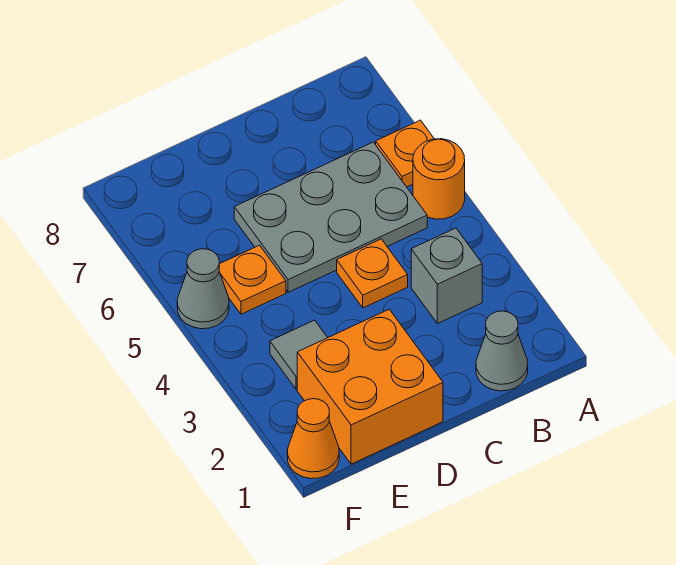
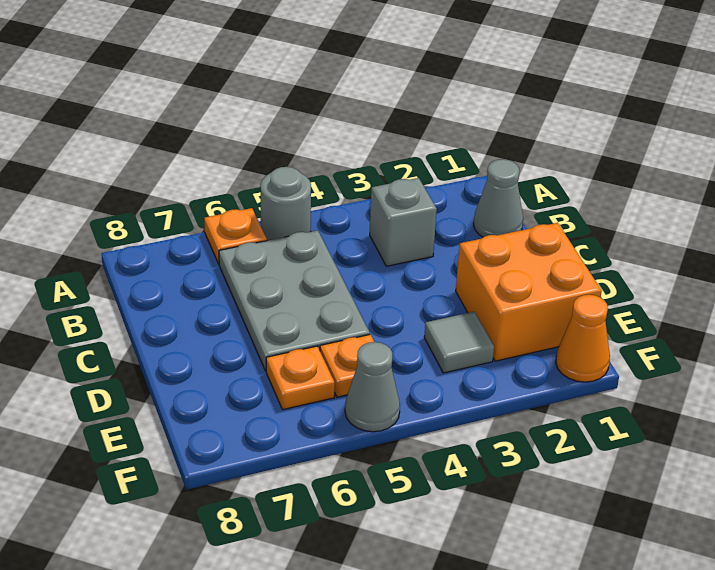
orange round brick A5 level 1 -> grey round brick A5 level 1
orange plate C4 level 1 -> orange plate E6 level 1

